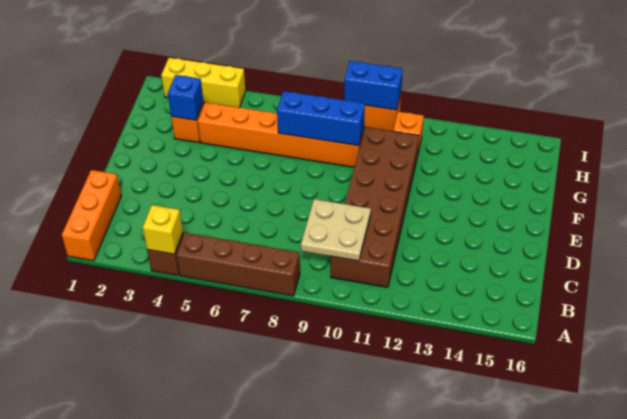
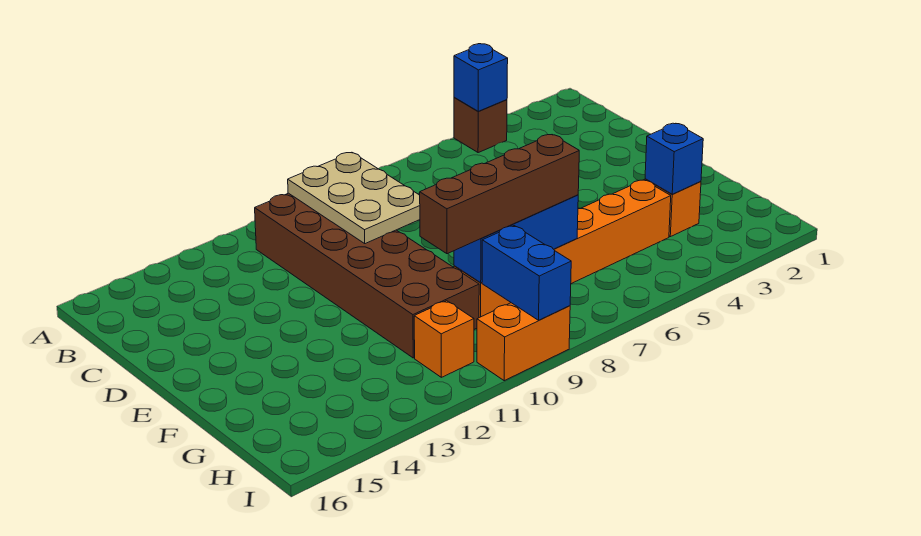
orange brick A1:C1 level 1 -> none
yellow brick A4 level 2 -> blue brick A4 level 2
brown brick A5:A8 level 1 -> brown brick G7:G10 level 3
tan plate B9:C10 level 2 -> tan plate B9:D10 level 2
yellow brick I2:I4 level 1 -> none
blue brick I9:I10 level 2 -> blue brick H9:I9 level 2

